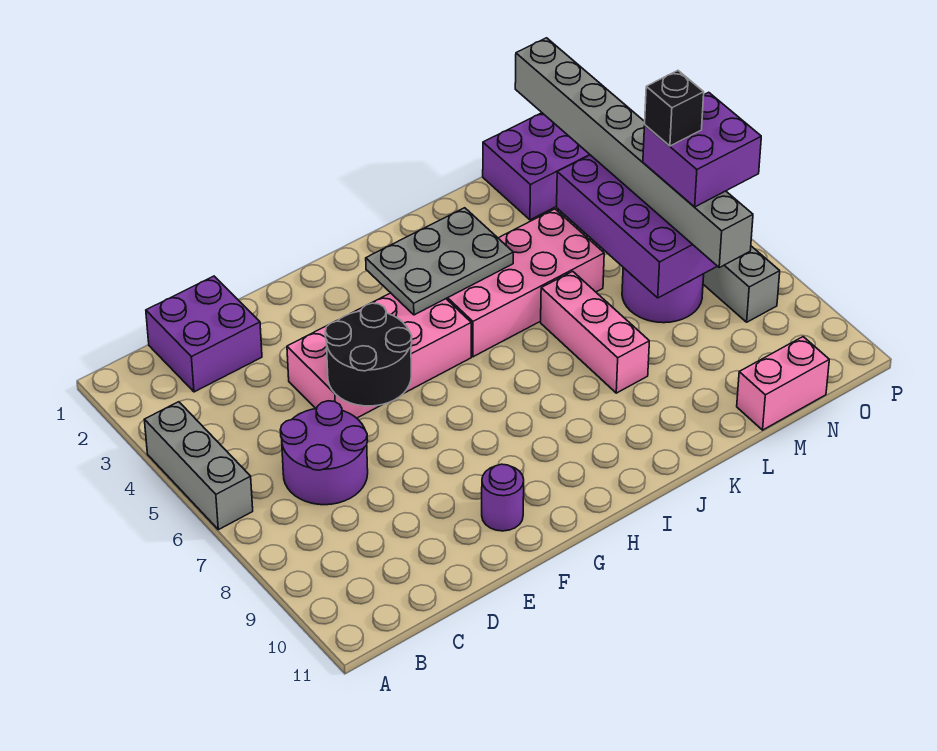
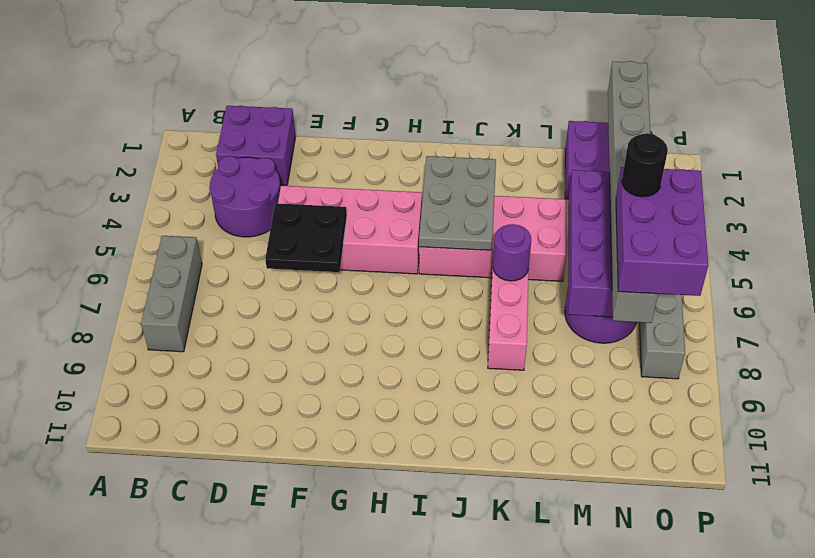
grey brick A4:A6 level 1 -> grey brick B6:B8 level 1
purple round brick C6:D7 level 1 -> purple round brick C3:D4 level 1
black round brick E5:F6 level 2 -> black plate E5:F6 level 2
purple round brick F10 level 1 -> purple round brick K6 level 2
grey plate H3:J4 level 2 -> grey plate I3:J5 level 2
pink brick M11:N11 level 1 -> none
purple brick N6:O7 level 4 -> purple brick N6:O8 level 4
black brick N6 level 5 -> black round brick N6 level 5

